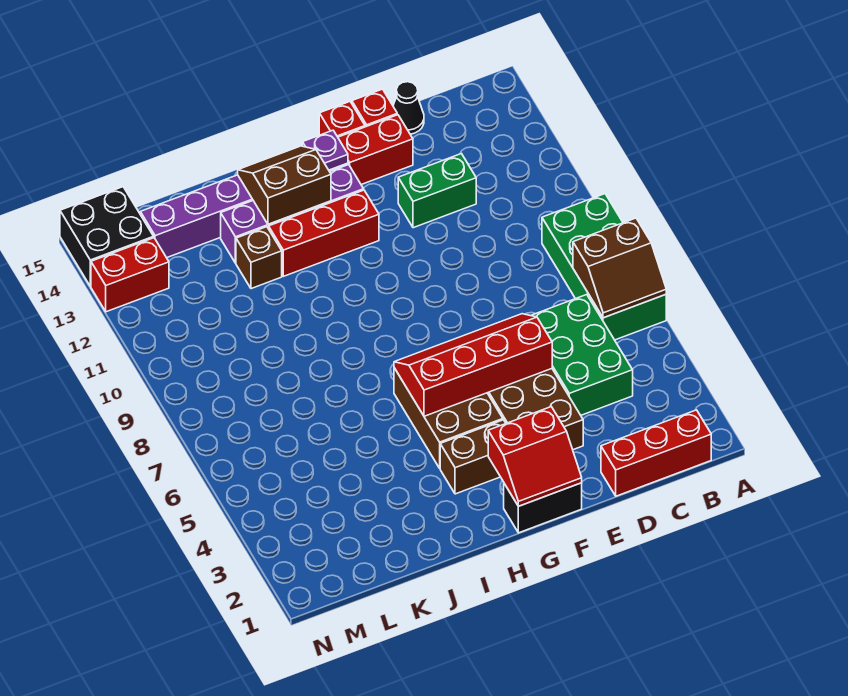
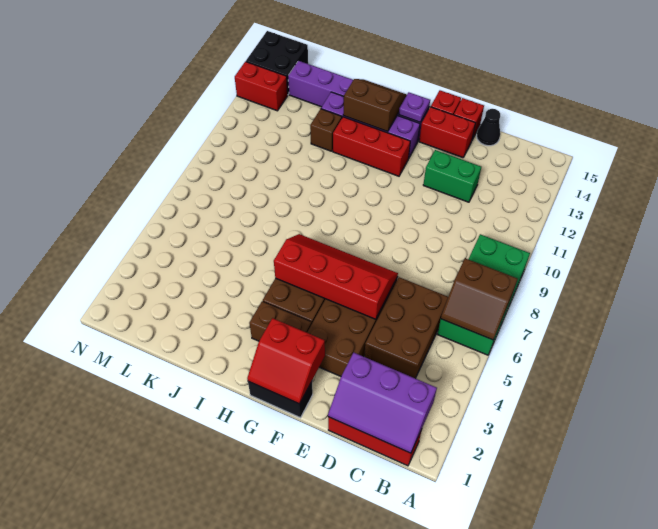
none -> purple slope B1:D2 level 2 top 2
green brick C4:D6 level 1 -> brown brick C4:D6 level 1

